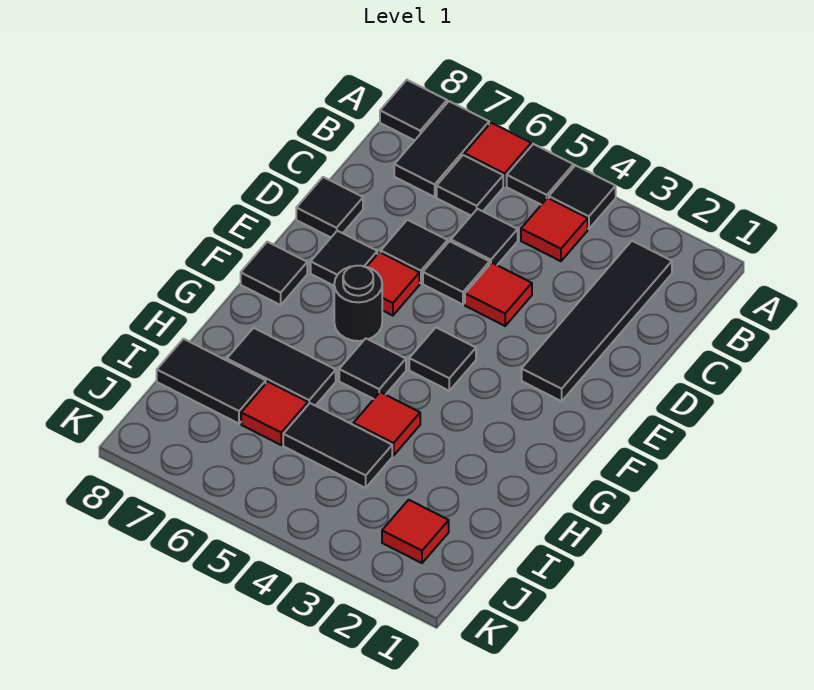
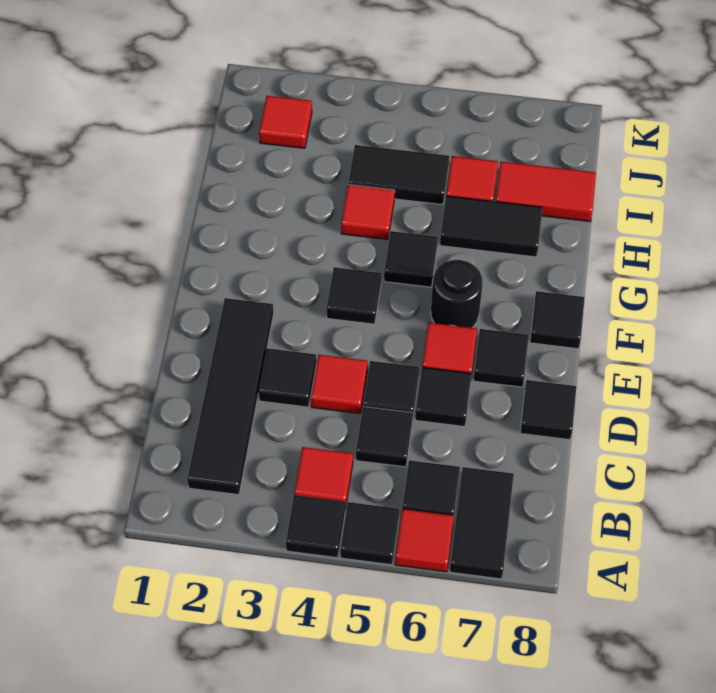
black tile A8 level 1 -> black tile D3 level 1
black tile I7:I8 level 1 -> red tile I7:I8 level 1

